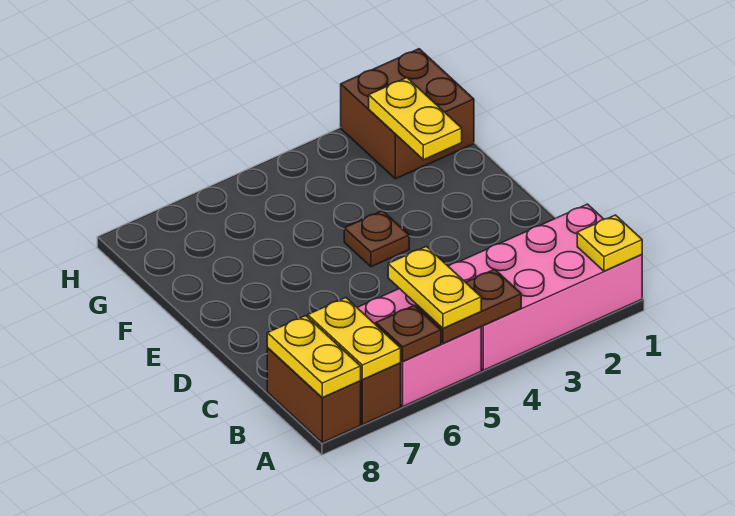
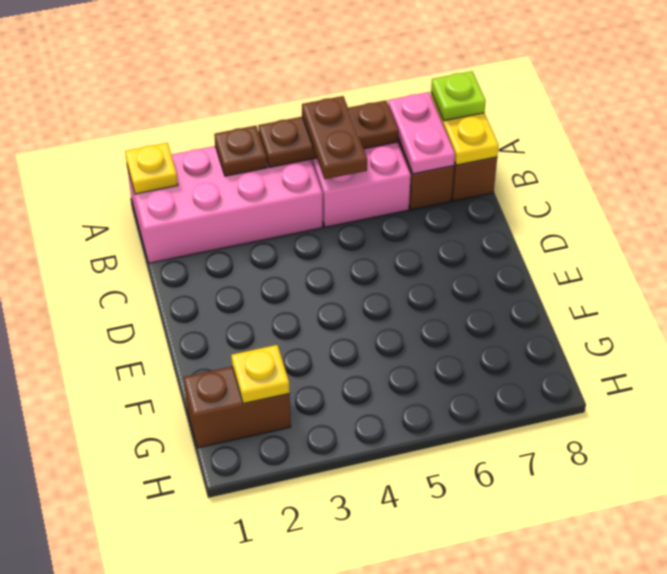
yellow plate A5:B5 level 3 -> brown plate A5:B5 level 3
yellow plate A7:B7 level 2 -> pink plate A7:B7 level 2
none -> lime plate A8 level 3
brown plate E4 level 1 -> brown plate A3 level 2
yellow plate F2:G2 level 2 -> yellow plate G2 level 2
brown brick G1:H2 level 1 -> brown brick G1:G2 level 1

